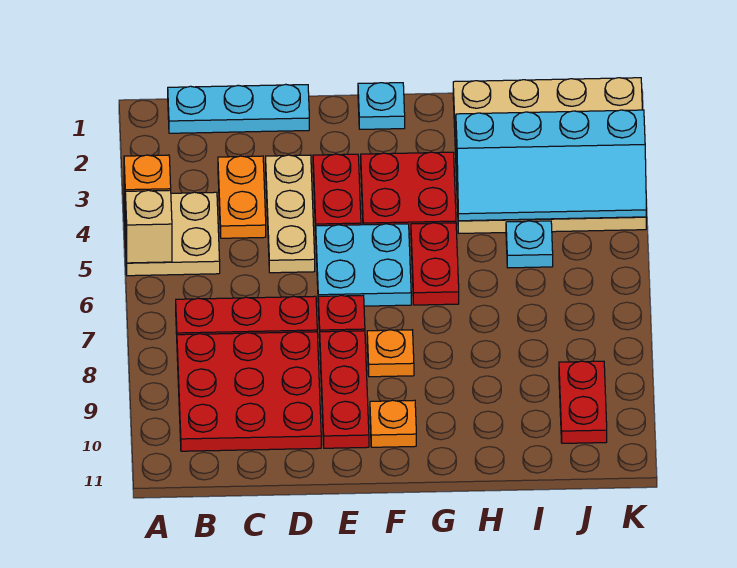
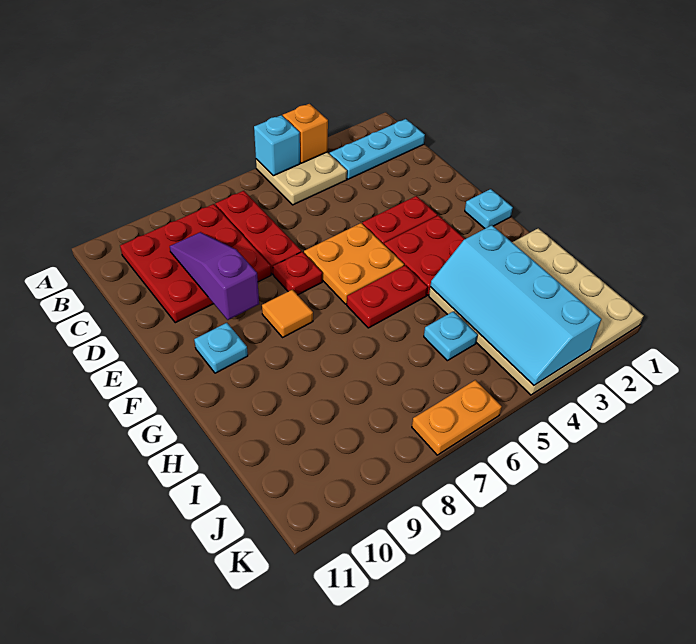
tan brick A5 level 2 -> cyan brick A5 level 2
cyan plate B1:D1 level 1 -> cyan plate B1:B3 level 1
orange plate C3:C4 level 1 -> orange plate K6:K7 level 1
none -> purple slope C9:E9 level 2 top E
tan plate D3:D5 level 1 -> none
cyan plate E5:F6 level 1 -> orange plate E5:F6 level 1
red plate E8:E10 level 1 -> none
orange plate F8 level 1 -> orange tile F8 level 1
orange plate F10 level 1 -> cyan plate F10 level 1
red plate J9:J10 level 1 -> none

